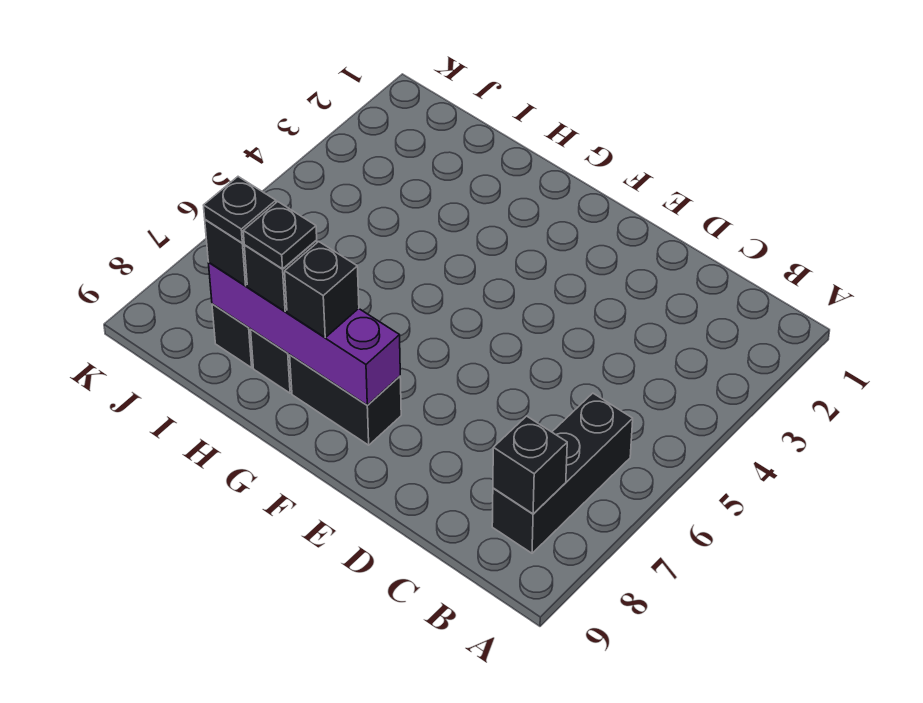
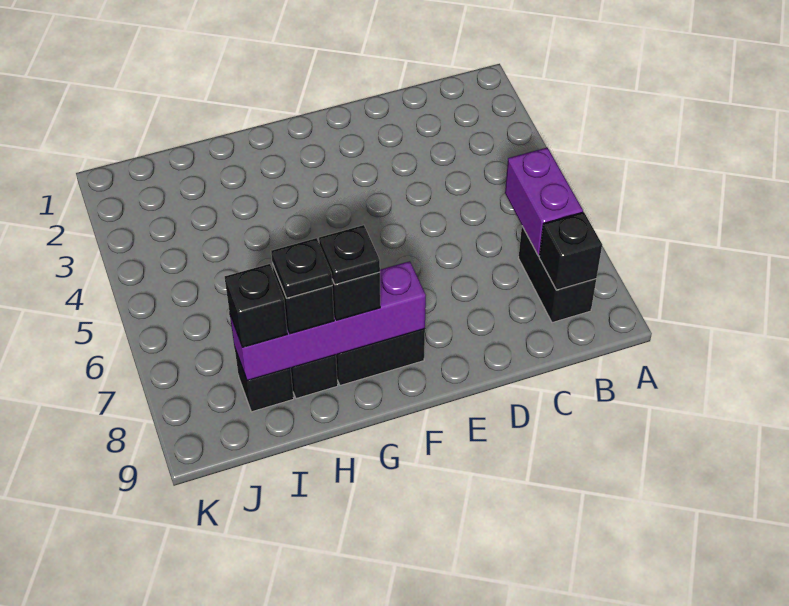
black brick B6:B8 level 1 -> black brick B7:B8 level 1
none -> purple brick B6:B7 level 2
black plate I8 level 4 -> black plate G8 level 4

